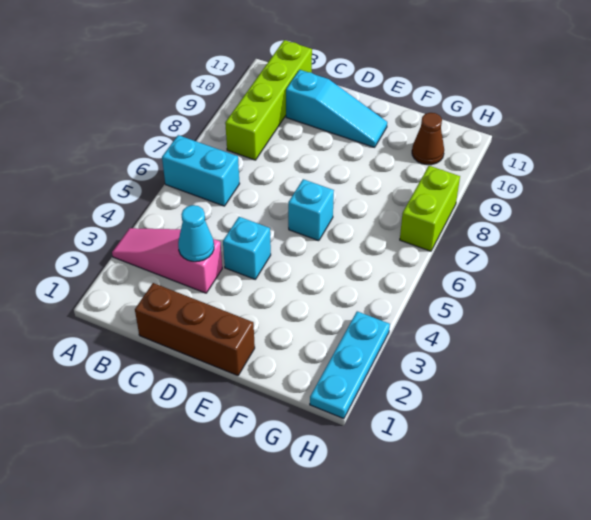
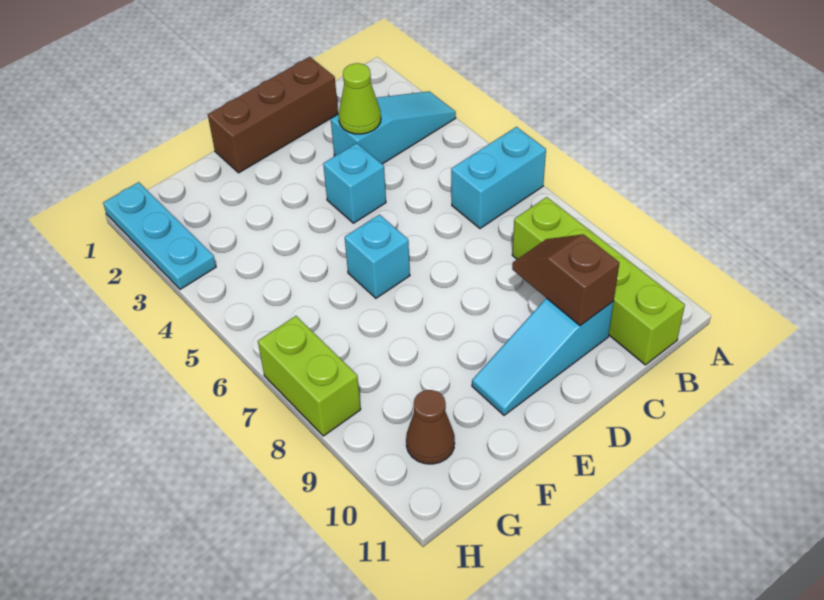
pink slope A3:C3 level 1 top C -> cyan slope A3:C3 level 1 top C
cyan cone C3 level 2 -> lime cone C3 level 2
none -> brown slope C9:C10 level 2 top 10

